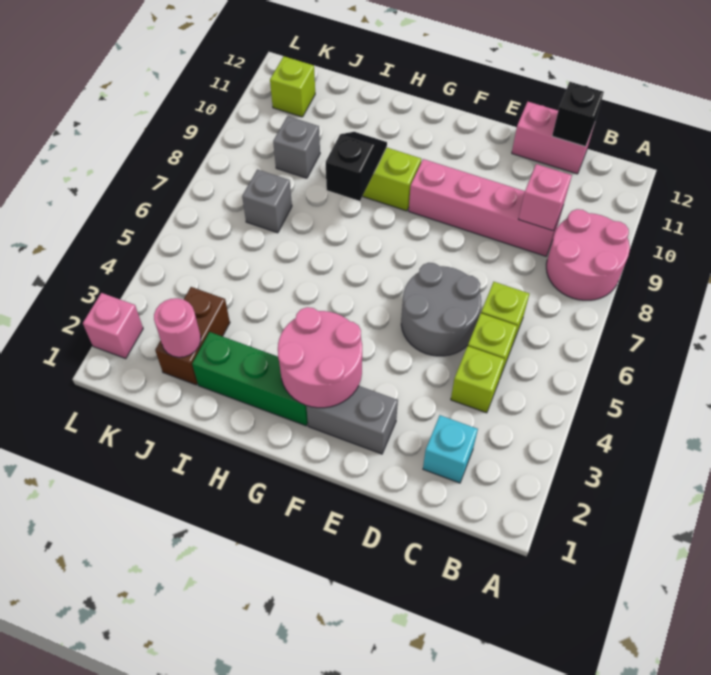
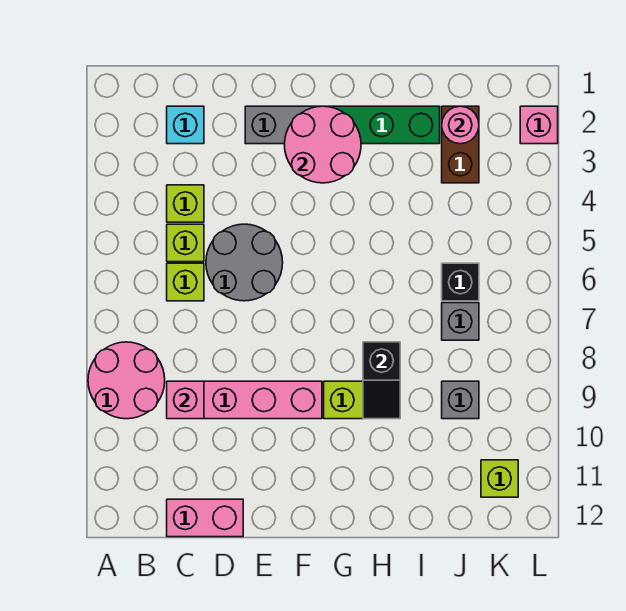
black brick C12 level 2 -> black brick J6 level 1

